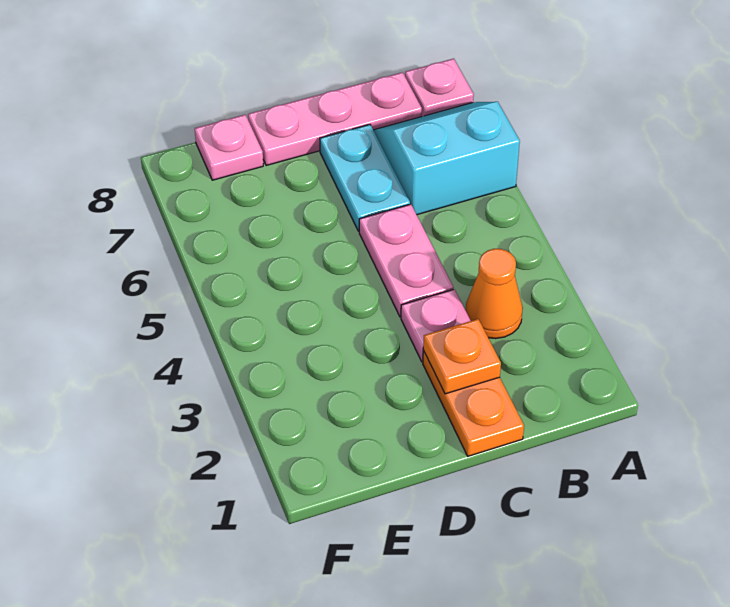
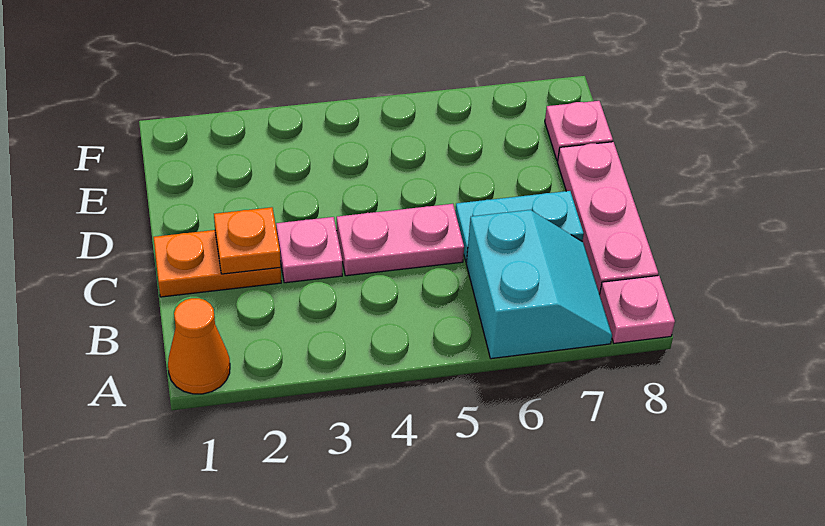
orange cone B3 level 1 -> orange cone A1 level 1

